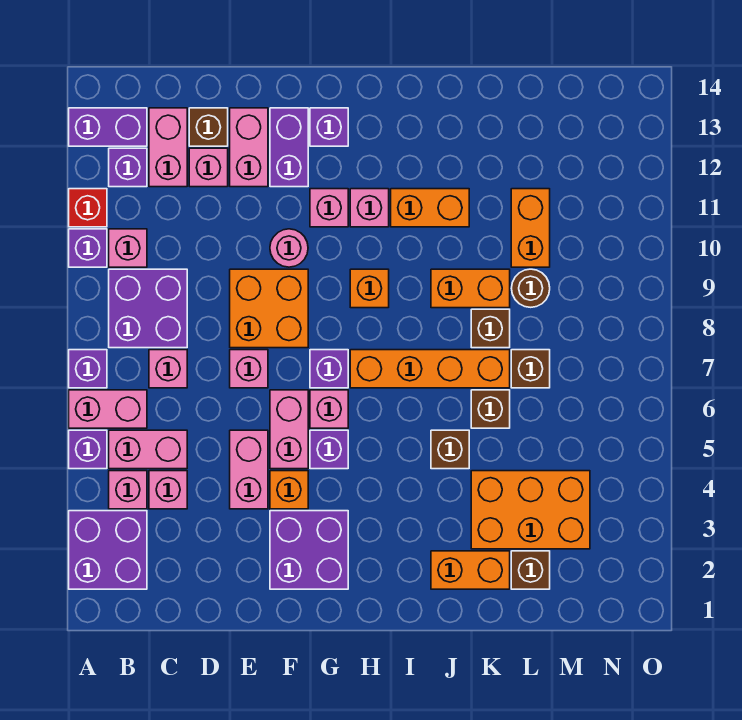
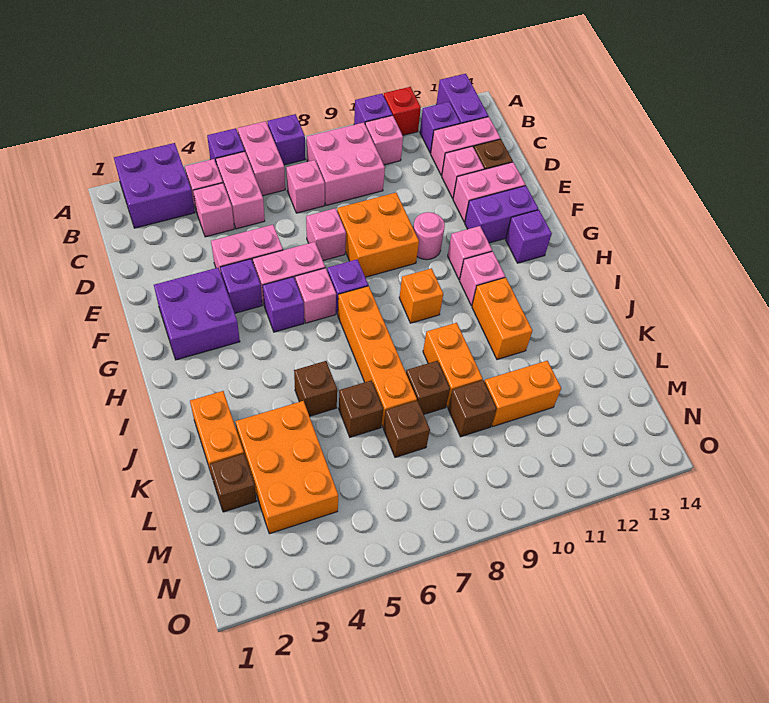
purple brick B8:C9 level 1 -> pink brick B8:C9 level 1
orange brick F4 level 1 -> purple brick F4 level 1
brown round brick L9 level 1 -> brown brick L9 level 1

